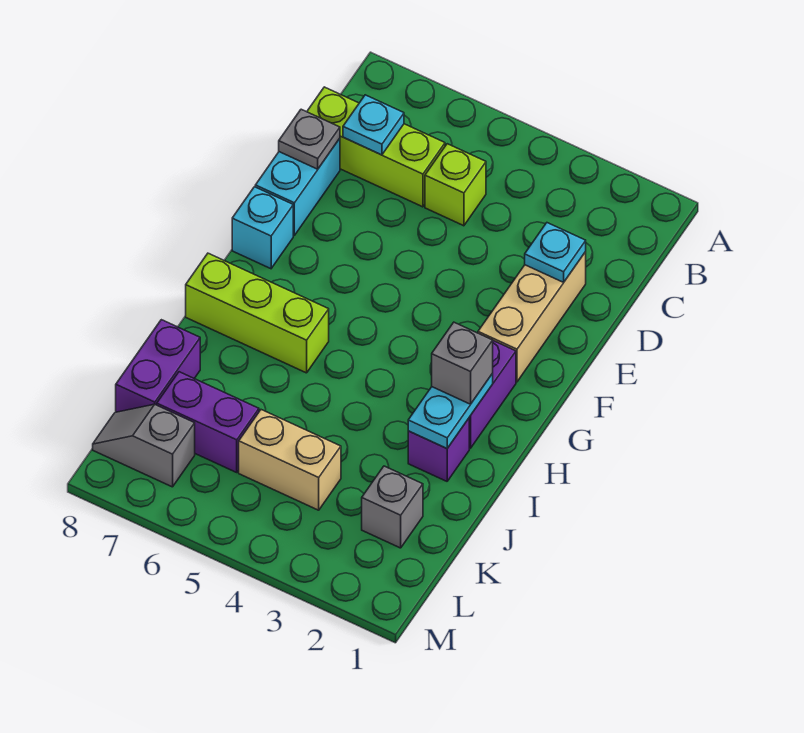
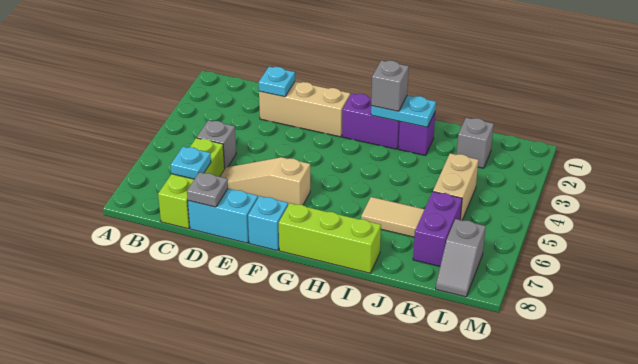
lime brick C5 level 1 -> grey brick C5 level 1
none -> tan slope D6:F6 level 1 top F
lime brick H6:H8 level 1 -> lime brick G8:I8 level 1
none -> tan tile I6:J6 level 1
purple brick J8:K8 level 1 -> none

